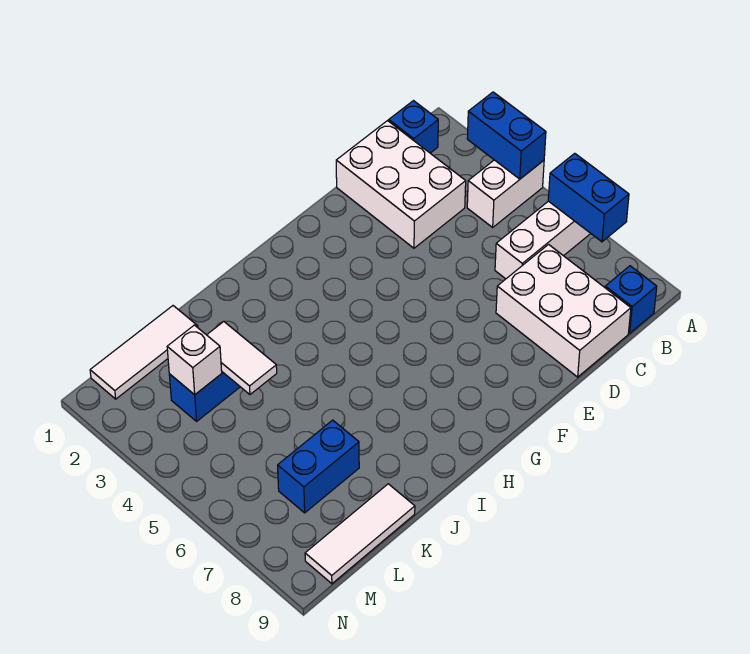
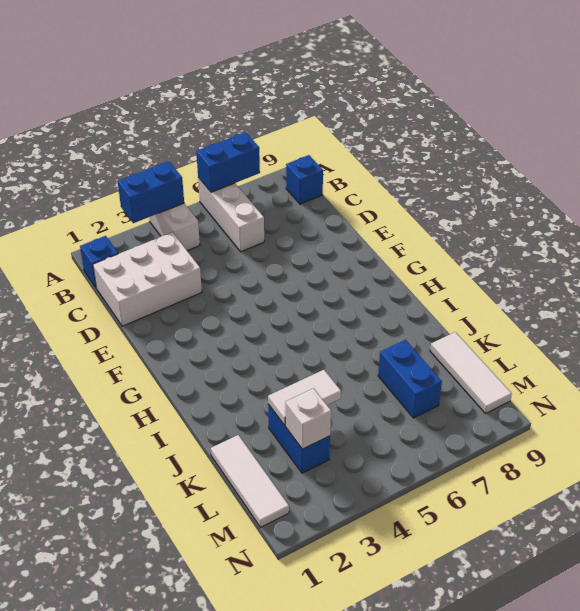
white brick C7:D9 level 1 -> none

